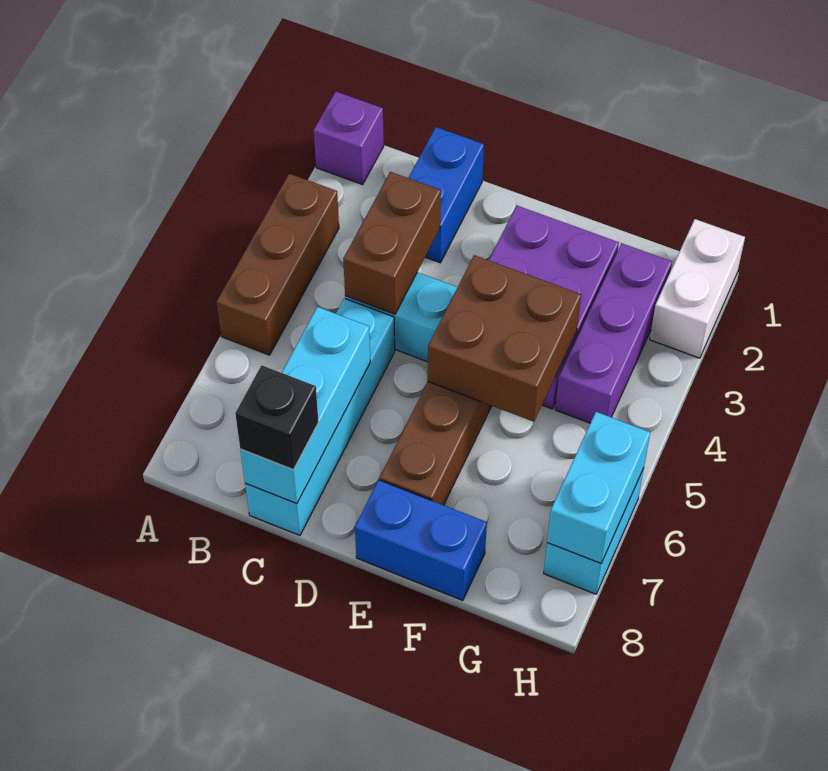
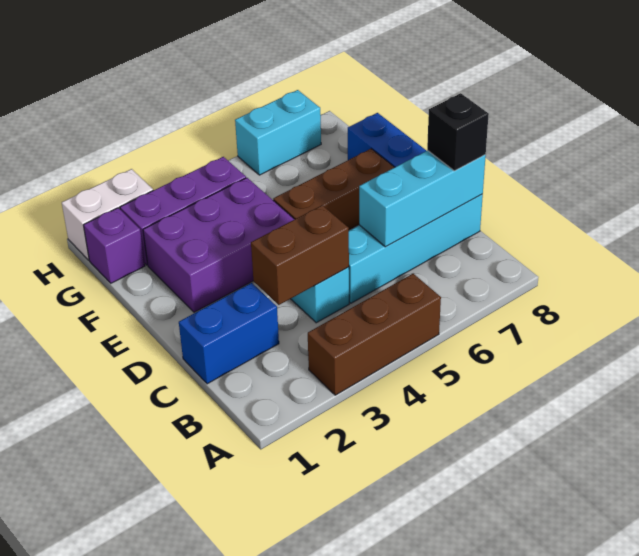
purple brick A1 level 1 -> purple brick G1 level 1
brown brick E4:F5 level 2 -> none
cyan brick H6:H7 level 2 -> none

